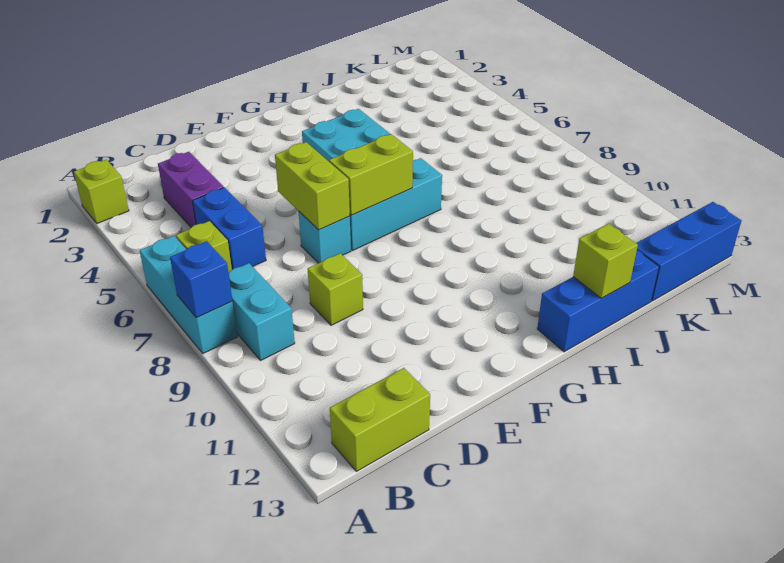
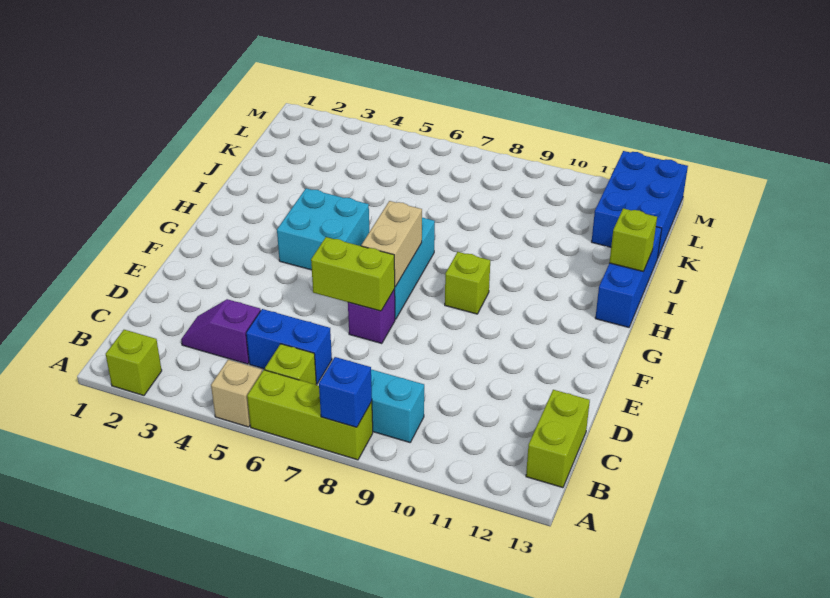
none -> tan brick A5 level 1
cyan brick A6:A8 level 1 -> lime brick A6:A8 level 1
purple brick C3:C4 level 1 -> purple slope C3:C4 level 1 top 4
lime brick D9 level 1 -> lime brick G9 level 1
cyan brick E7 level 1 -> purple brick E7 level 1
lime brick F7:G7 level 2 -> tan brick F7:G7 level 2
blue brick K13:M13 level 1 -> blue brick K12:M13 level 1

